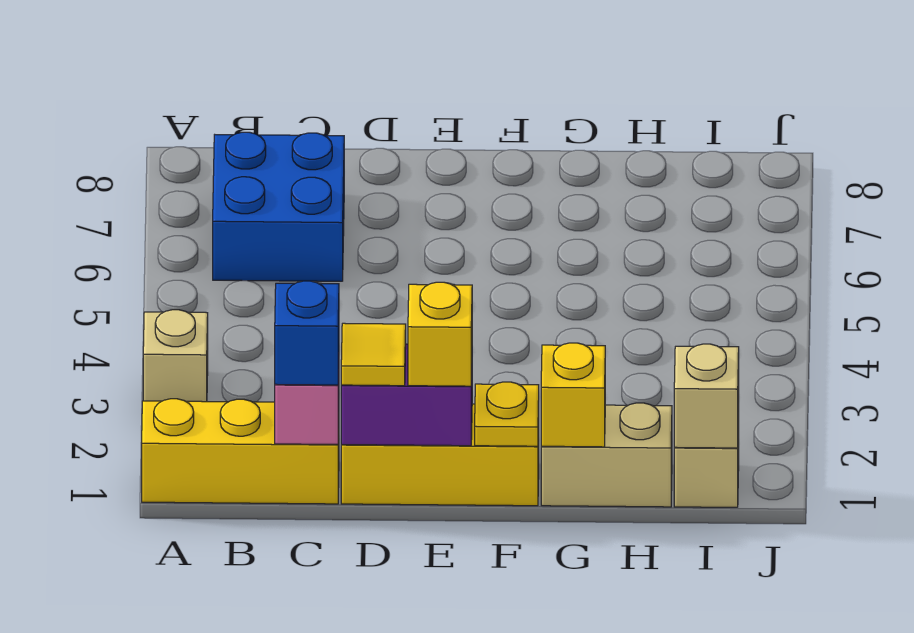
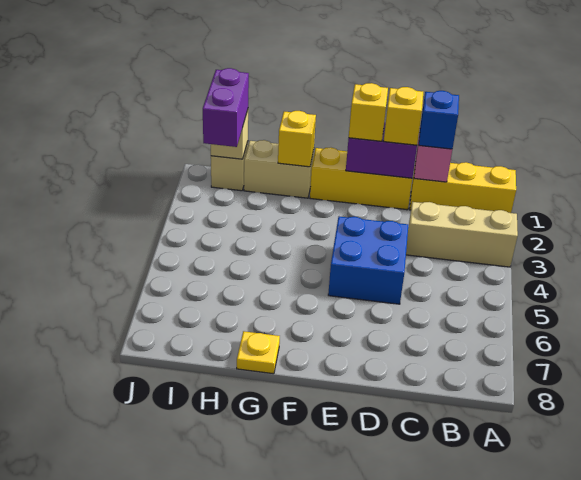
tan brick A3 level 1 -> tan brick A3:C3 level 1
blue brick B6:C7 level 1 -> blue brick D4:E5 level 1
yellow tile D1 level 3 -> yellow brick D1 level 3
yellow plate F1 level 2 -> yellow plate G8 level 1
none -> purple brick I1:I2 level 3

